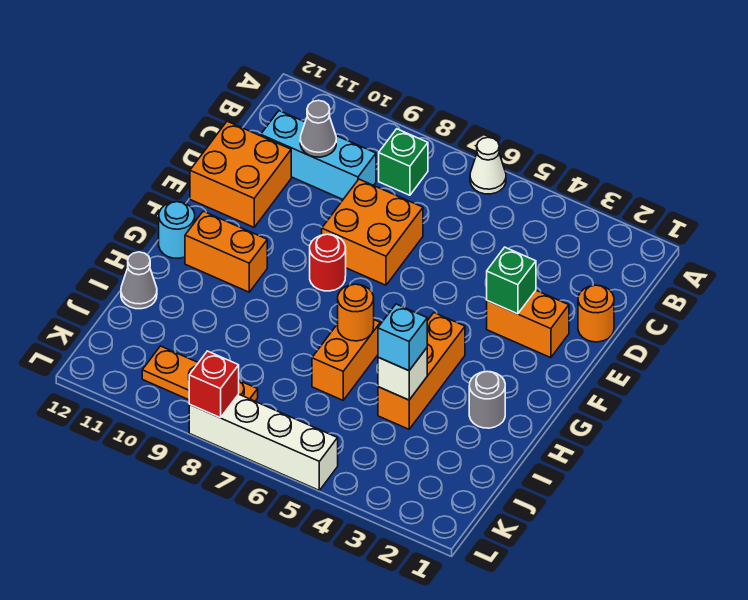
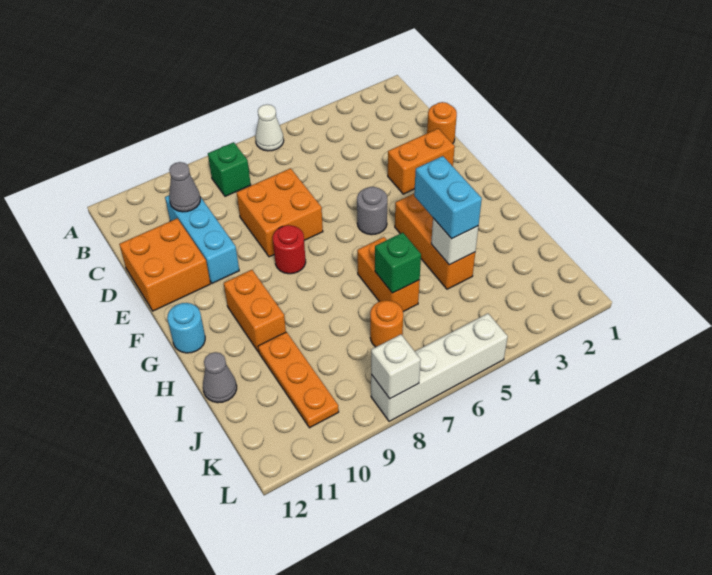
cyan brick C9:C11 level 1 -> cyan brick C10:E10 level 1
green brick E3 level 2 -> green brick I6 level 2
orange brick G10:G11 level 1 -> orange brick G10:H10 level 1
grey round brick H2 level 1 -> grey round brick F5 level 1
orange round brick H6 level 2 -> orange round brick J7 level 1
cyan brick I4 level 3 -> cyan brick H4:I4 level 3
orange plate K8:K10 level 1 -> orange plate I10:K10 level 1
red brick L8 level 2 -> white brick L8 level 2

